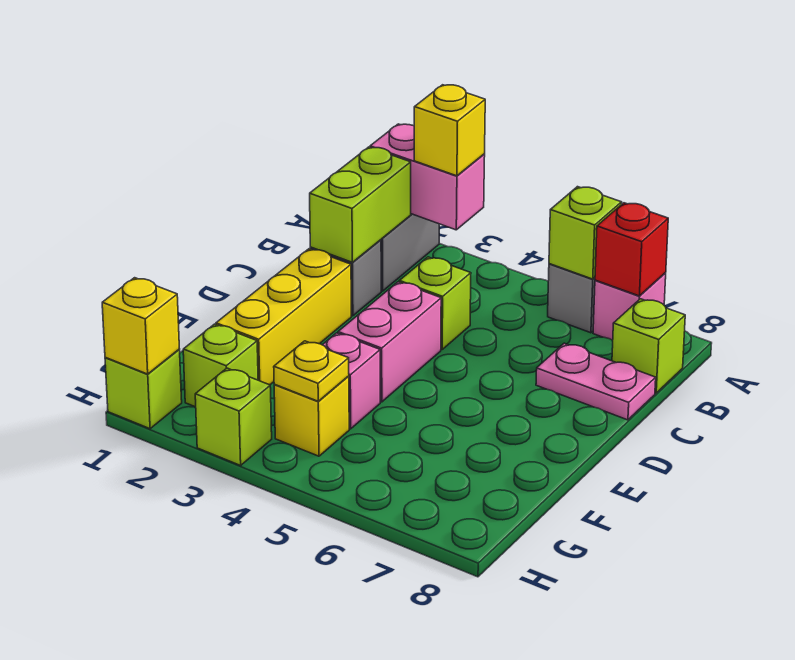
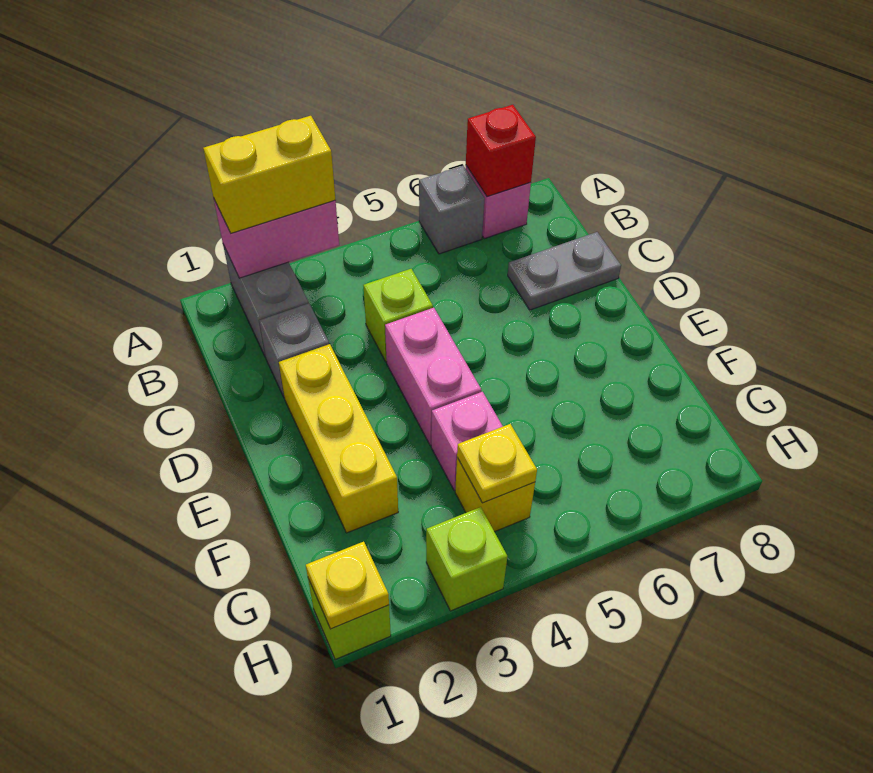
yellow brick A3 level 3 -> yellow brick A2:A3 level 3
lime brick A6 level 2 -> none
lime brick B2:C2 level 2 -> none
lime brick B8 level 1 -> none
pink plate C7:C8 level 1 -> grey plate C7:C8 level 1
lime brick G2 level 1 -> none
yellow brick H1 level 2 -> yellow plate H1 level 2

